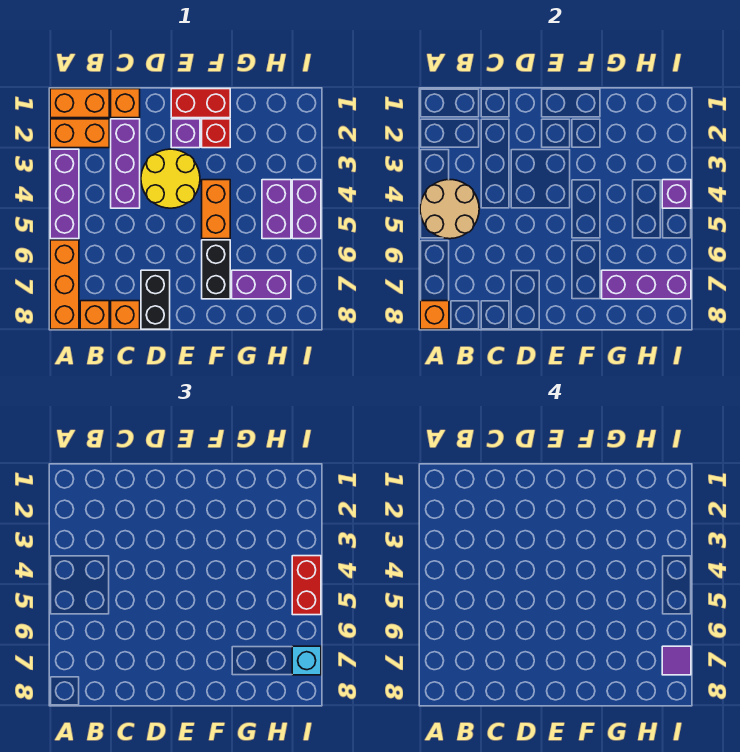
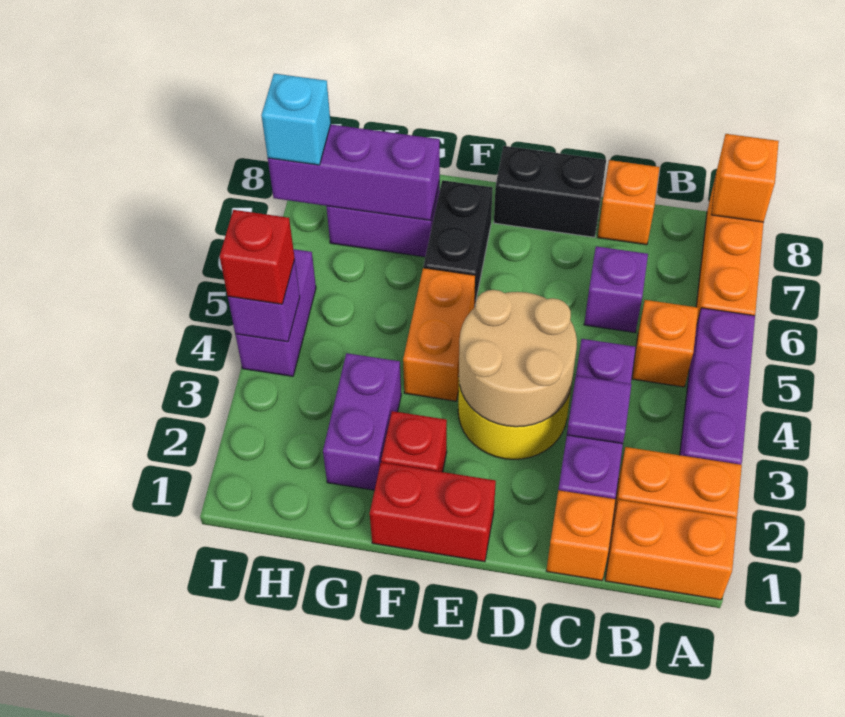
tan round brick A4:B5 level 2 -> tan round brick D3:E4 level 2
orange brick B8 level 1 -> orange brick B5 level 1
black brick D7:D8 level 1 -> black brick D8:E8 level 1
purple brick E2 level 1 -> purple brick C6 level 1
purple brick H4:H5 level 1 -> purple brick G2:G3 level 1
red brick I4:I5 level 3 -> red brick I4 level 3
purple tile I7 level 4 -> purple tile C3 level 2

